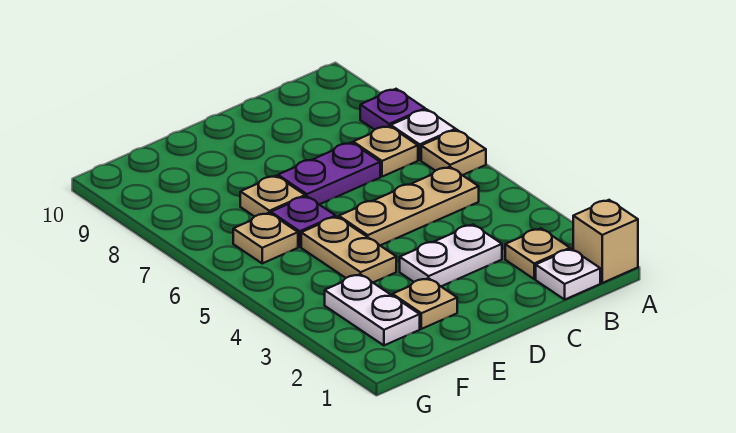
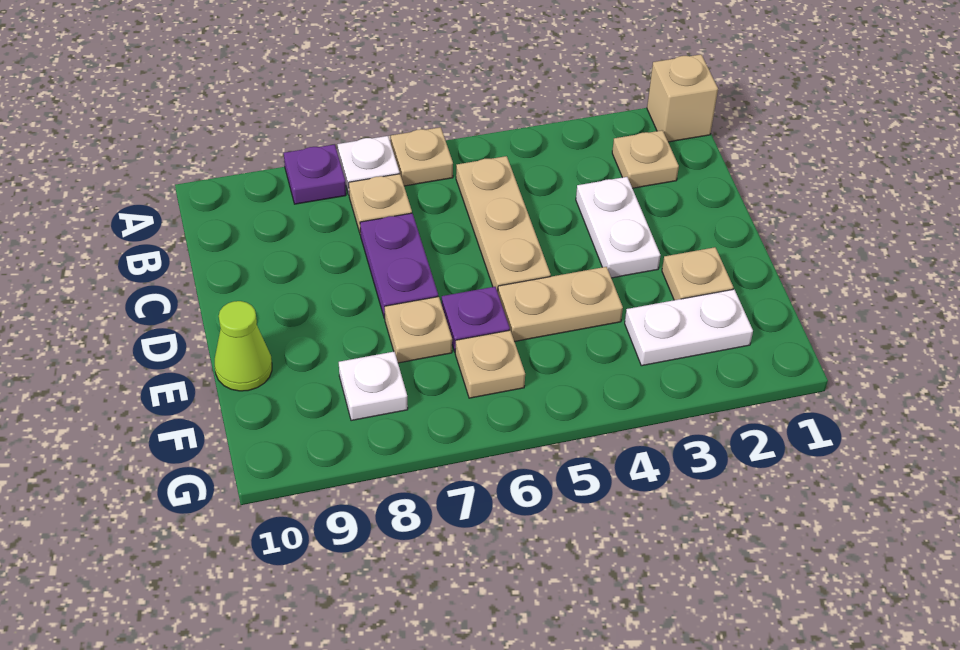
white plate B1 level 1 -> white plate F8 level 1
none -> lime cone E10 level 1

